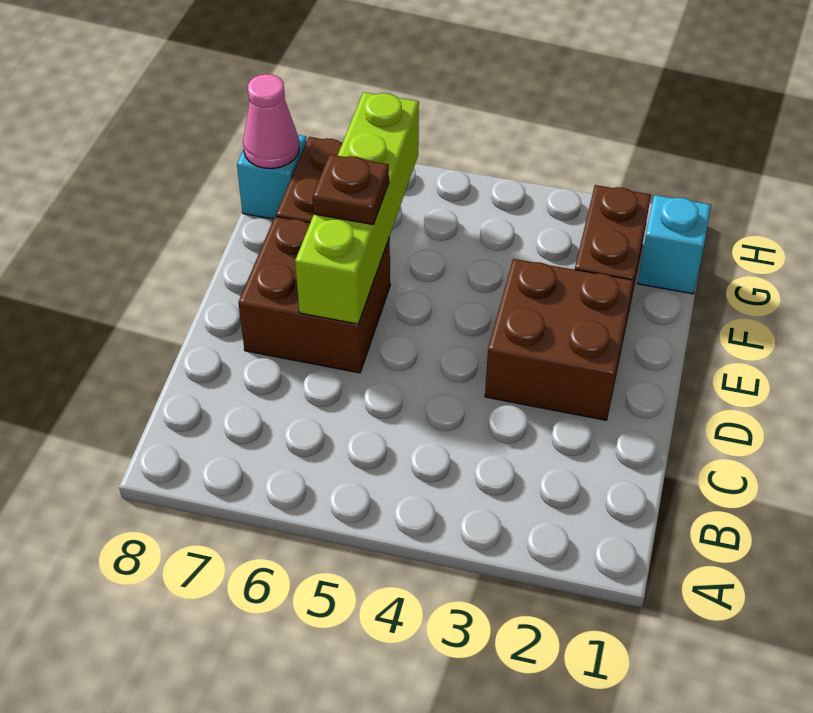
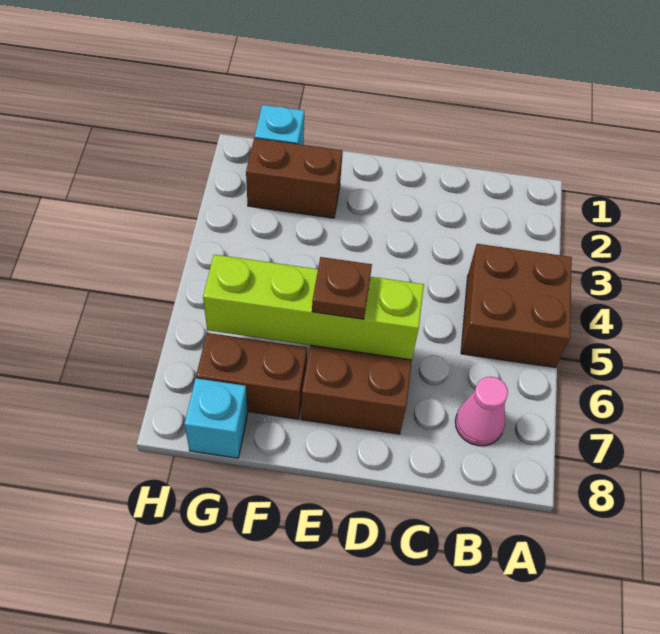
brown brick D2:E3 level 1 -> brown brick A4:B5 level 1
pink cone G8 level 2 -> pink cone B7 level 1

